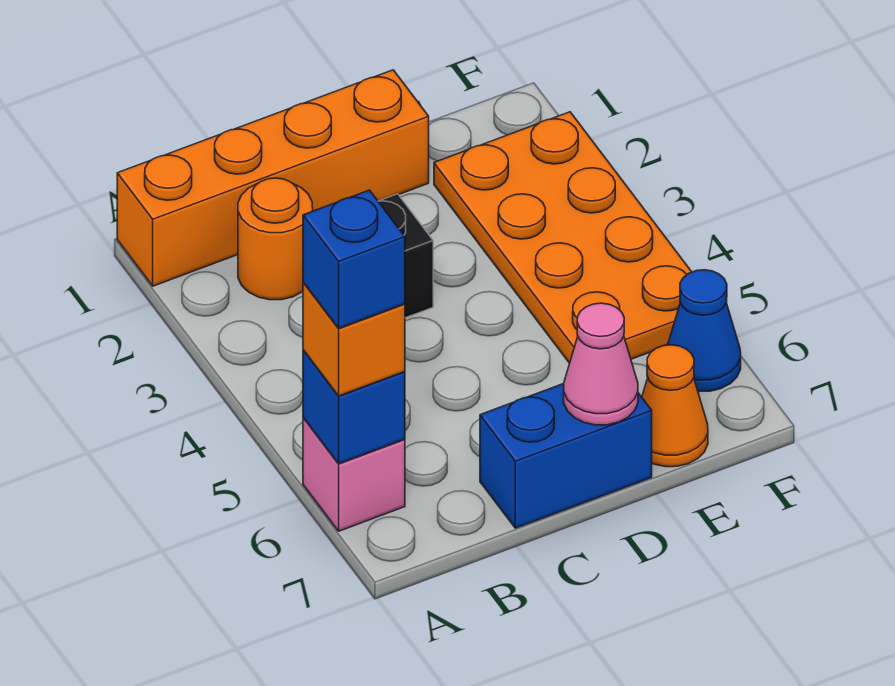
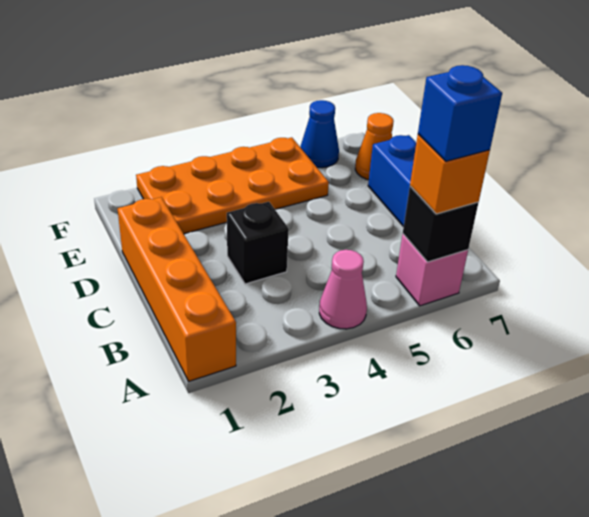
blue brick A6 level 2 -> black brick A6 level 2
orange round brick B2 level 1 -> none
pink cone D7 level 2 -> pink cone A4 level 1

